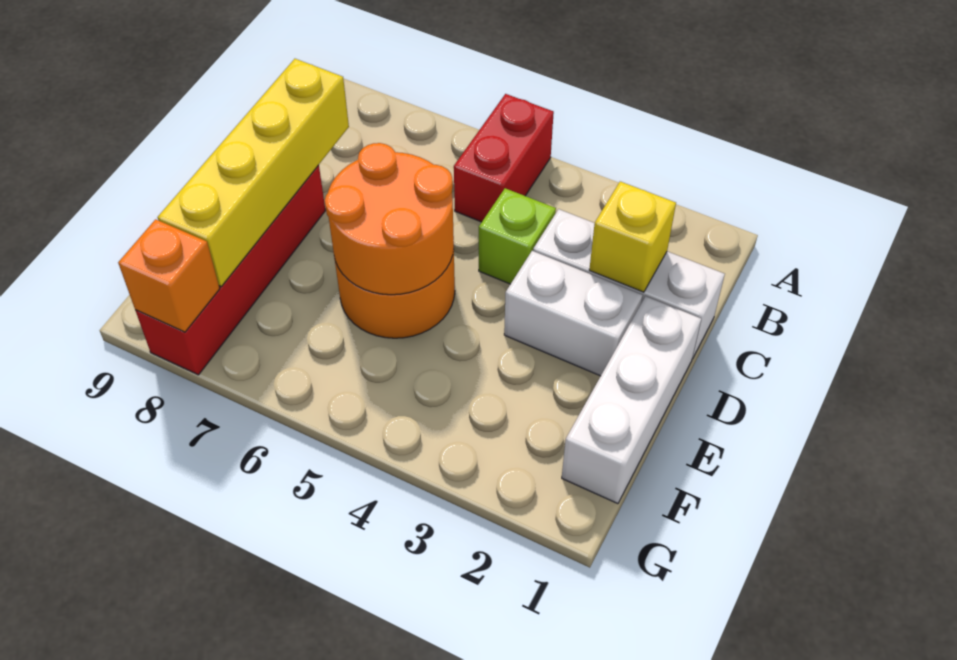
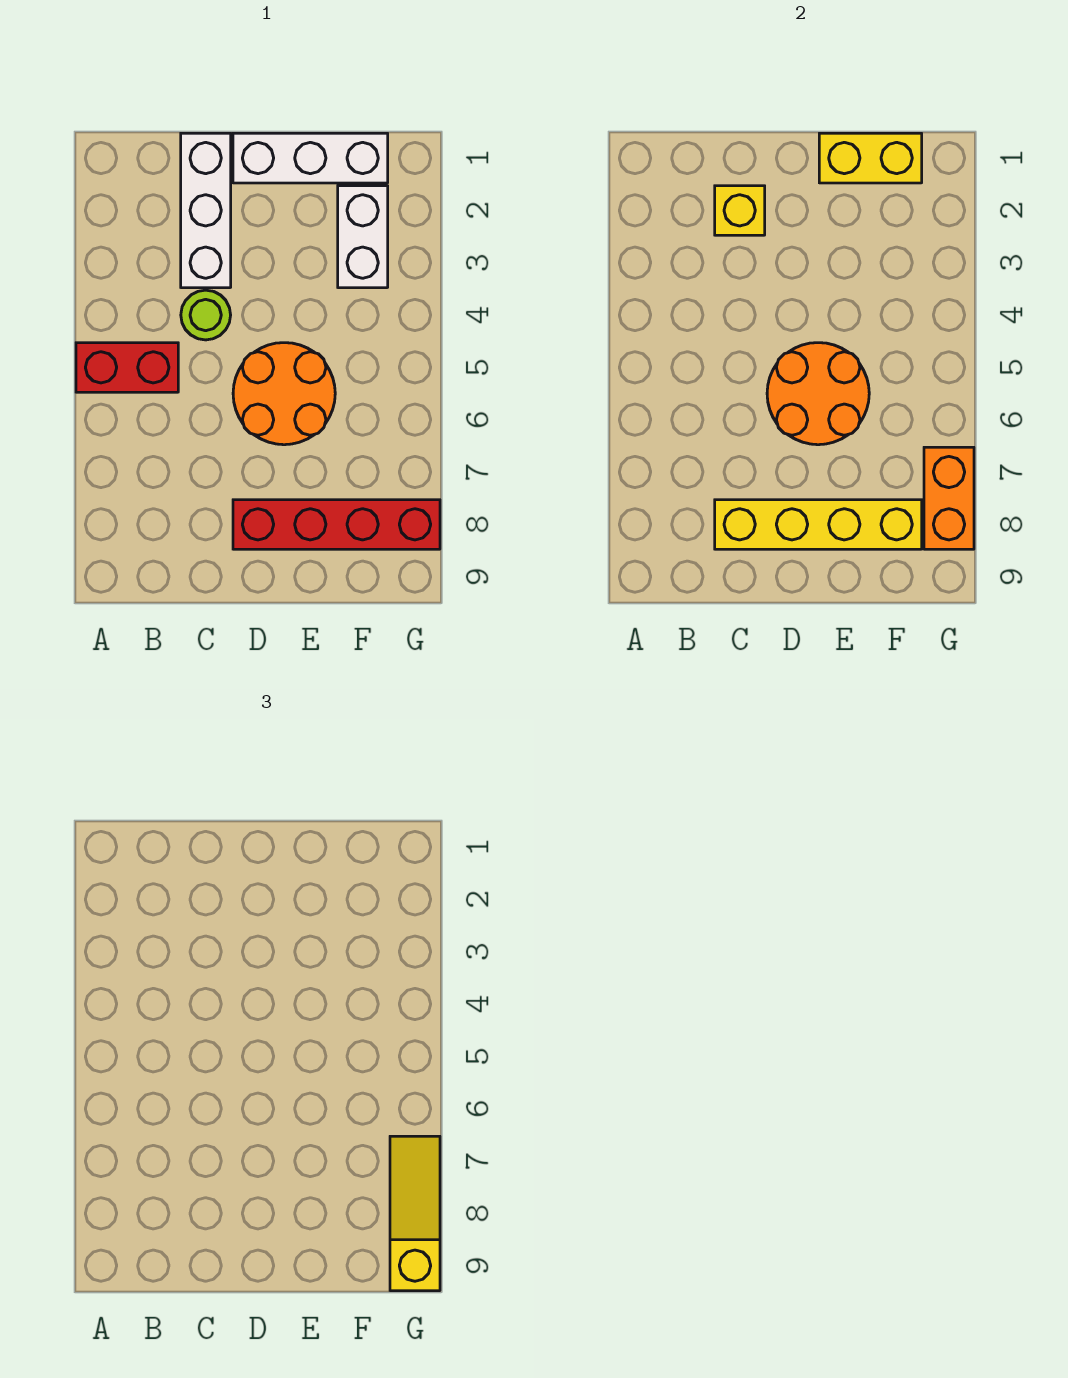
lime brick C4 level 1 -> lime round brick C4 level 1
white brick D2:D3 level 1 -> white brick F2:F3 level 1
none -> yellow brick E1:F1 level 2
none -> yellow slope G7:G9 level 3 top 9
orange brick G8 level 2 -> orange brick G7:G8 level 2

